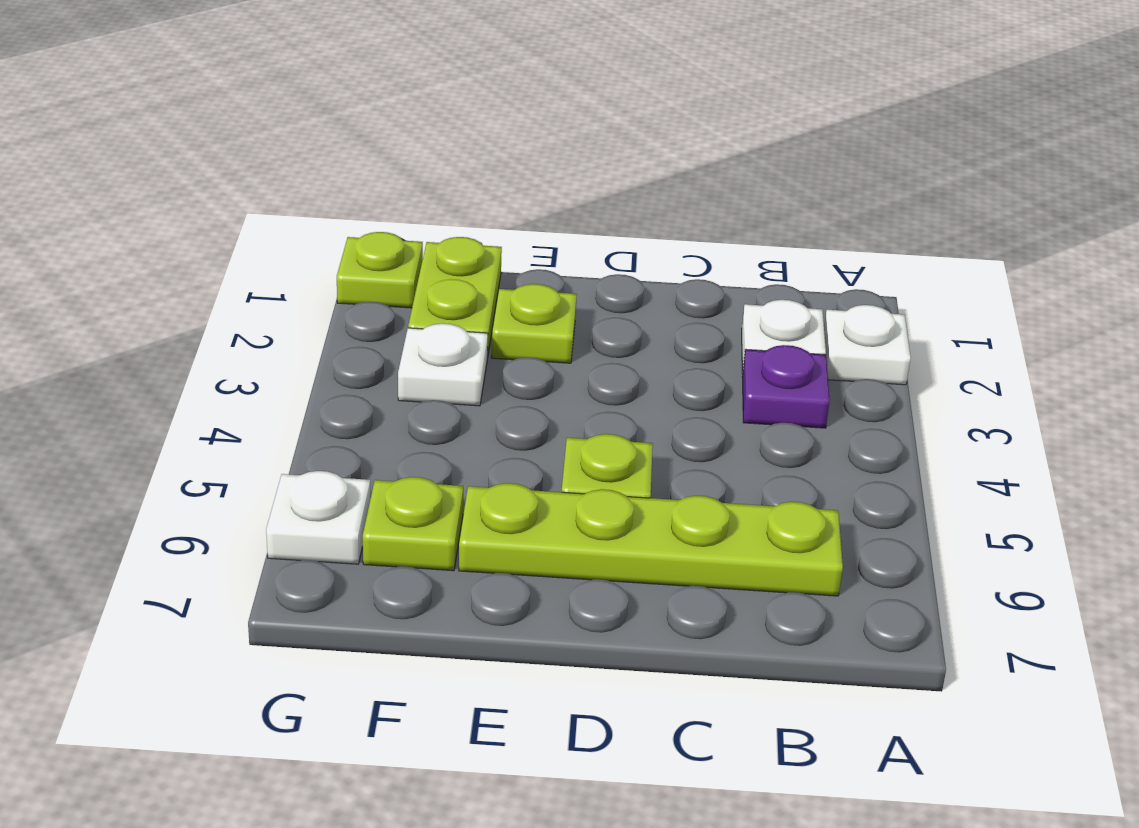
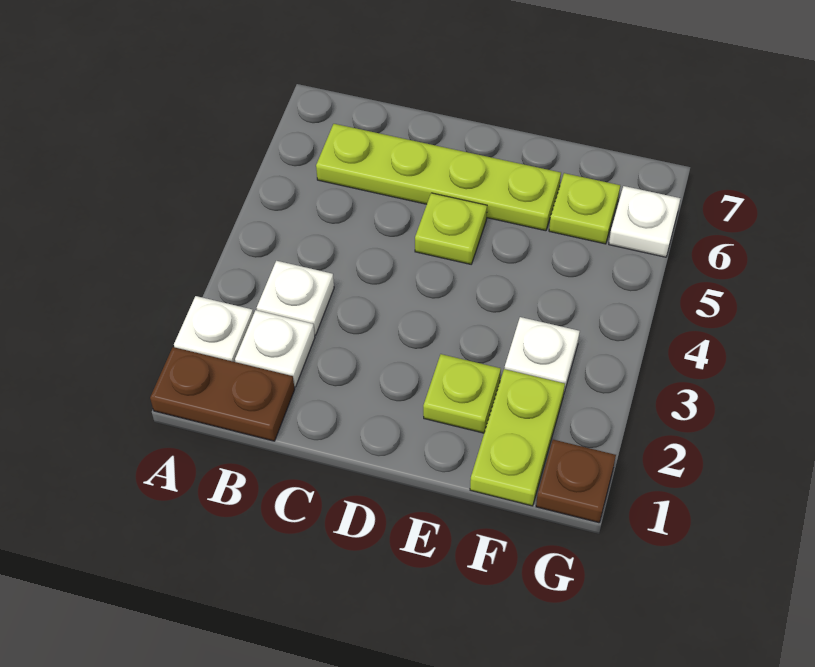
none -> brown plate A1:B1 level 1
purple plate B3 level 1 -> white plate B3 level 1
lime plate G1 level 1 -> brown plate G1 level 1

